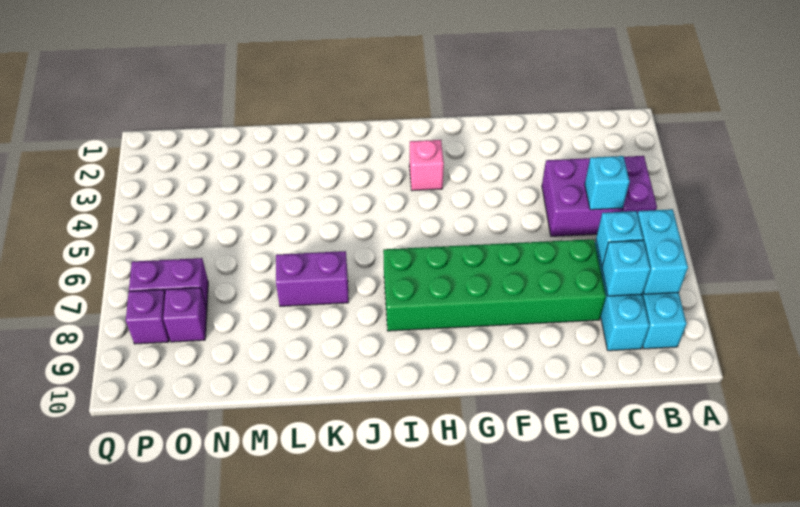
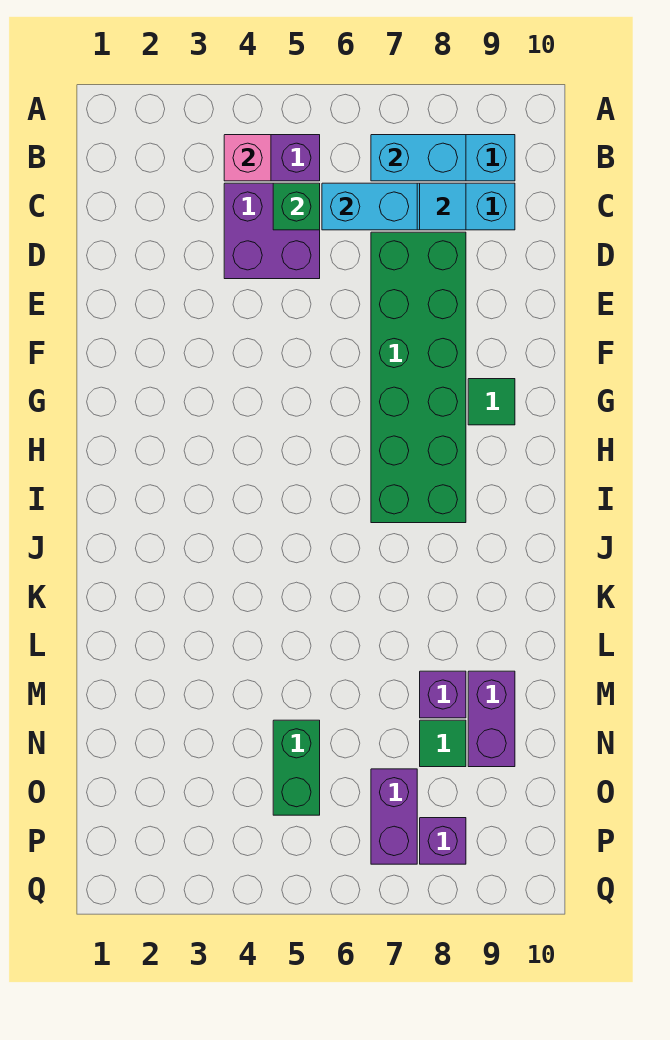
cyan brick C5 level 2 -> green brick C5 level 2
cyan brick C7 level 2 -> cyan brick C6:C7 level 2
cyan brick C8 level 2 -> cyan tile C8 level 2
none -> green tile G9 level 1
pink brick H3 level 1 -> pink brick B4 level 2
purple brick K7:L7 level 1 -> purple brick M9:N9 level 1
none -> green brick N5:O5 level 1
none -> green tile N8 level 1
purple brick O8 level 1 -> purple brick M8 level 1

